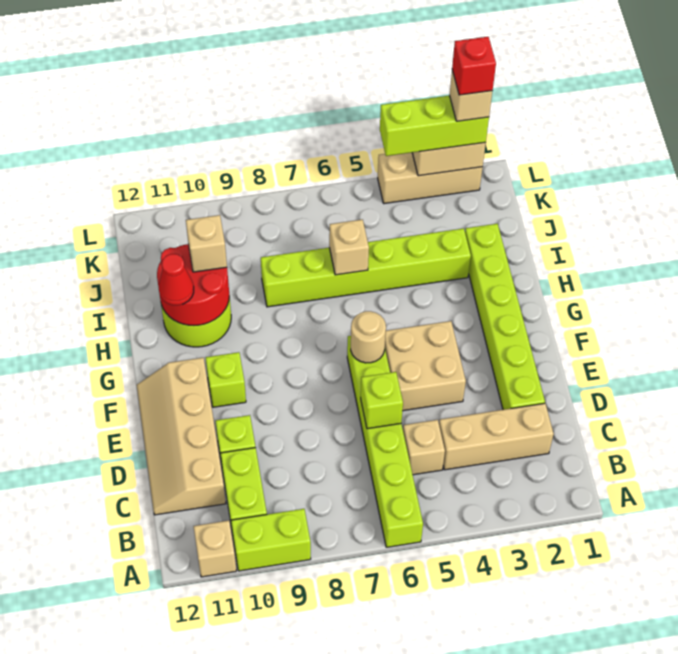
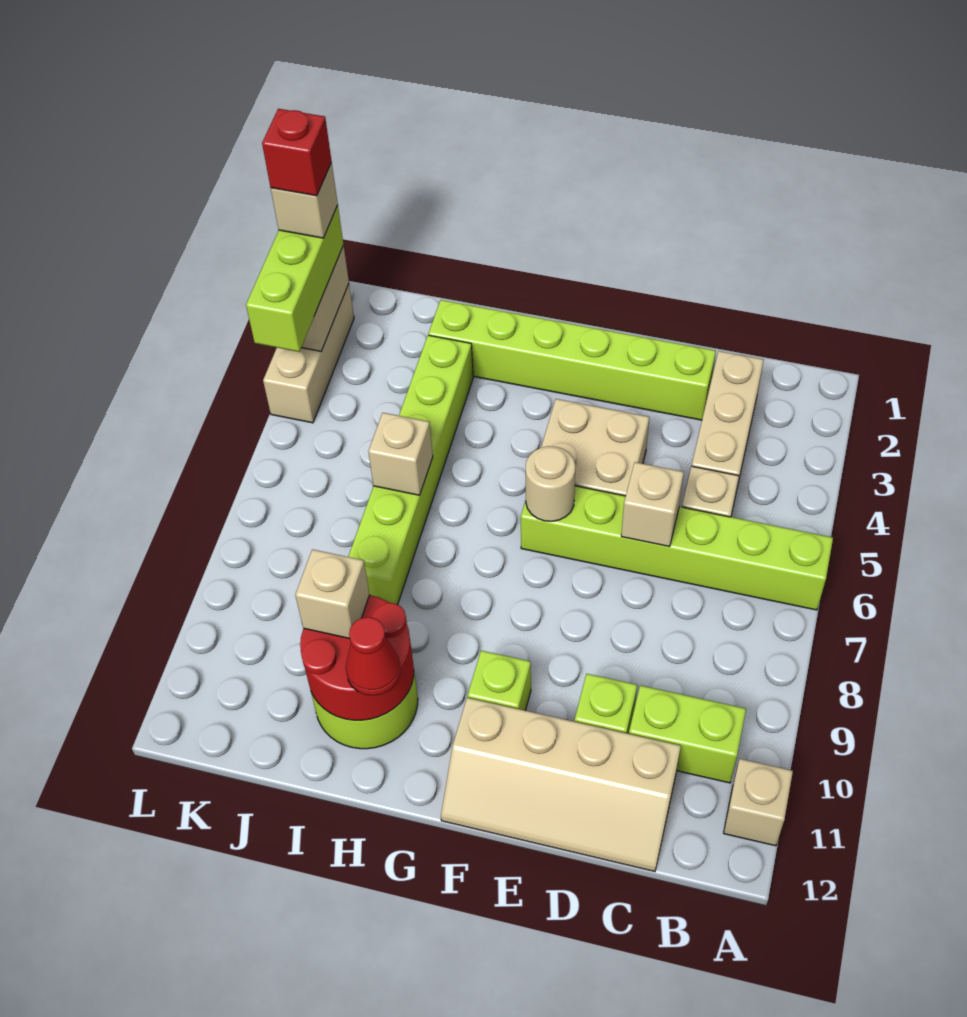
lime brick A9:A10 level 1 -> none
lime brick D6 level 2 -> tan brick D6 level 2

